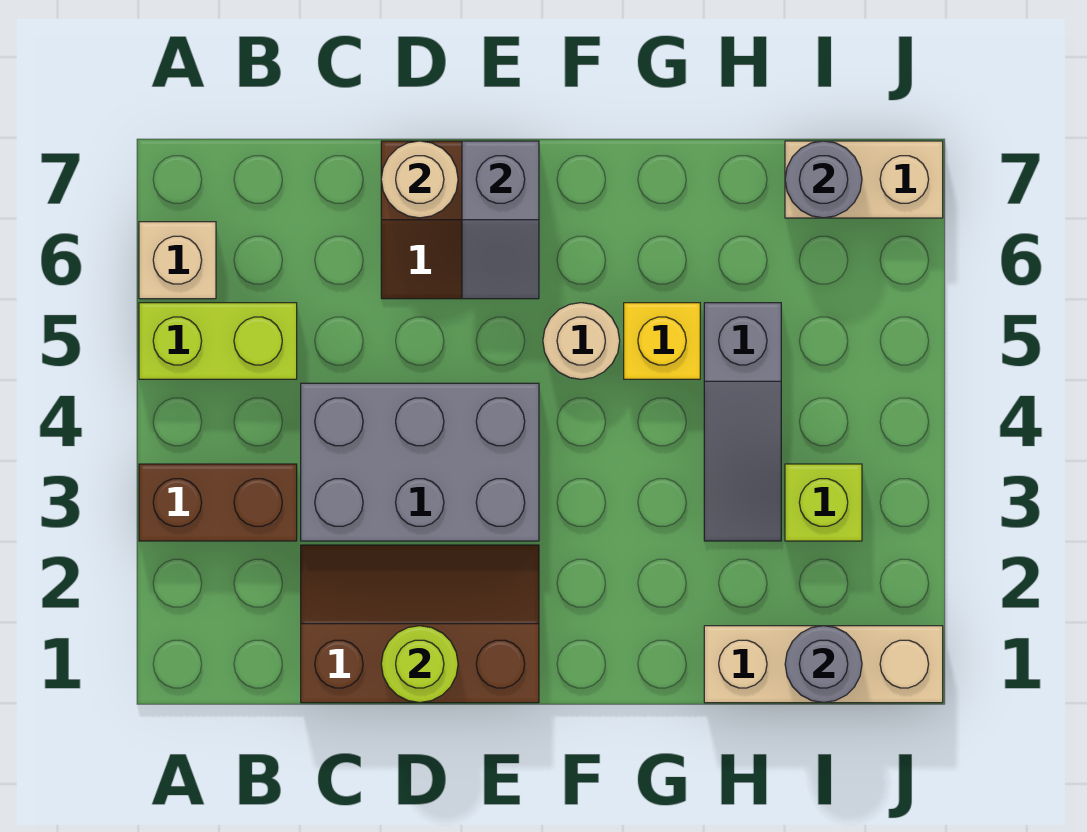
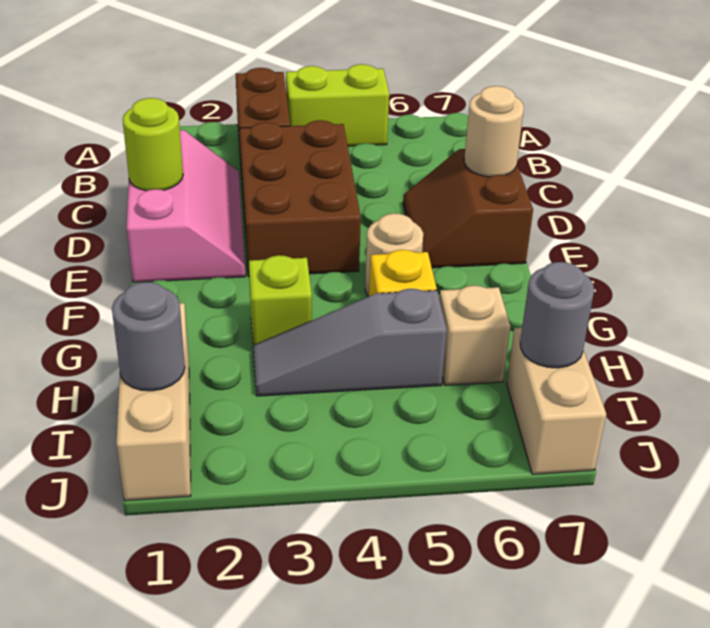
lime brick A5:B5 level 1 -> lime brick A4:A5 level 1
tan brick A6 level 1 -> tan brick H6 level 1
brown slope C1:E2 level 1 top 1 -> pink slope C1:E2 level 1 top 1
grey brick C3:E4 level 1 -> brown brick C3:E4 level 1
grey slope E6:E7 level 2 top 7 -> none
lime brick I3 level 1 -> lime brick G3 level 1

